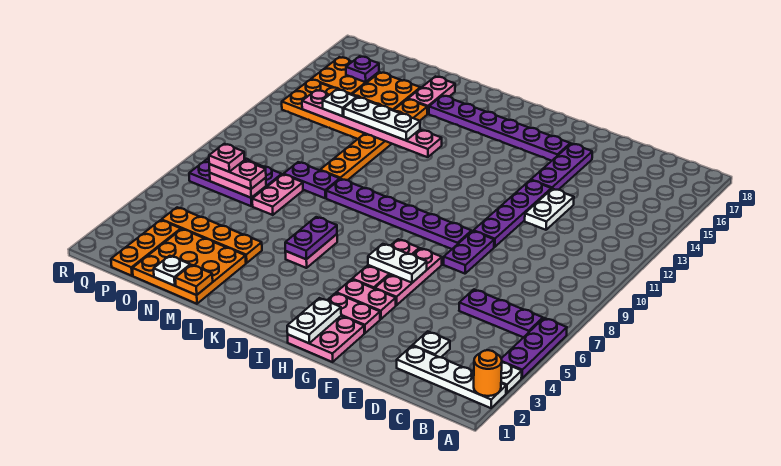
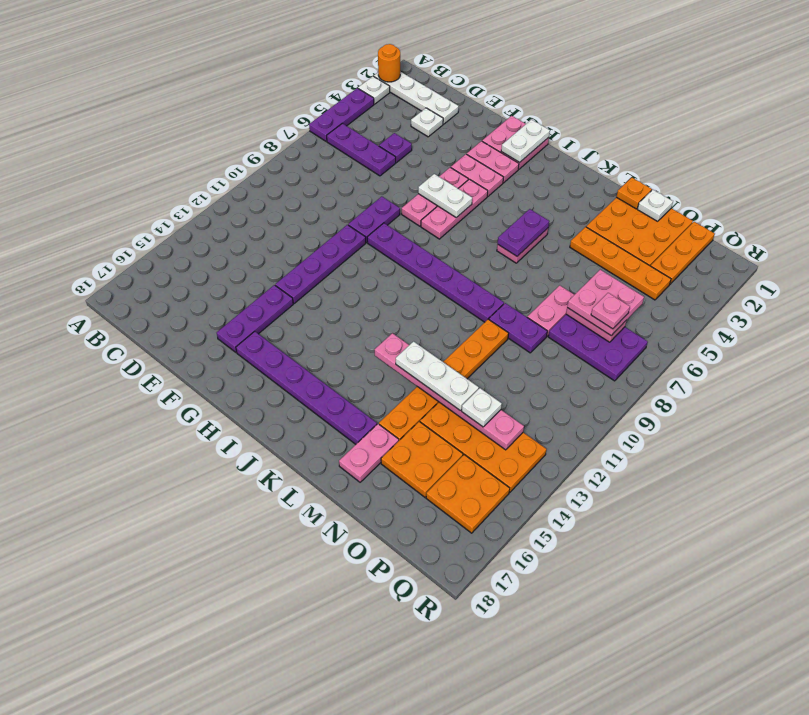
white plate E12:E13 level 1 -> none
pink plate O7:P7 level 3 -> pink plate O6:P7 level 3
purple plate P16 level 2 -> purple plate D5 level 1

